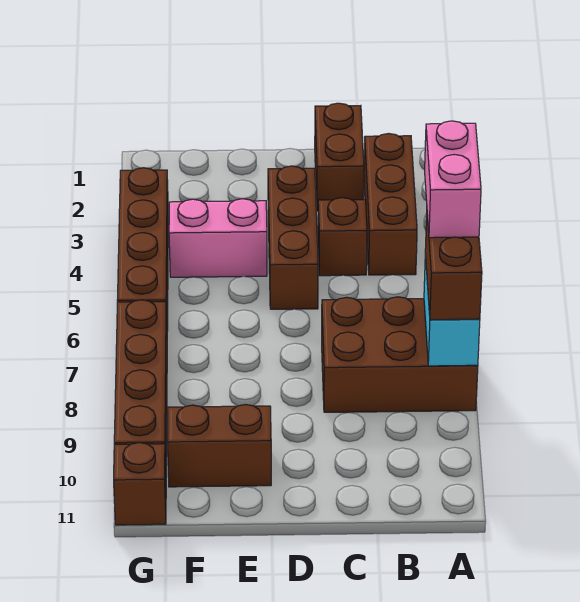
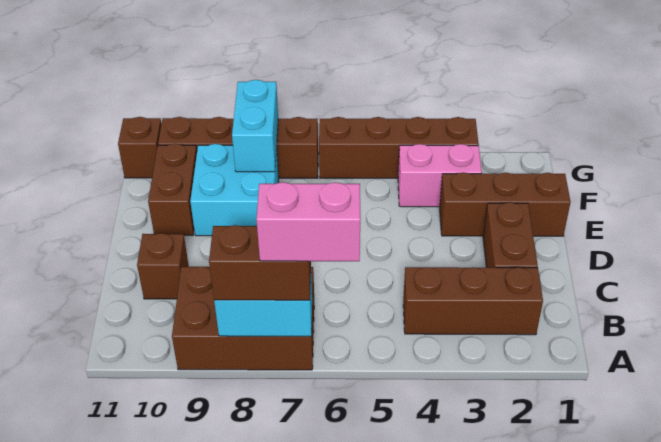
brown brick A7:C8 level 1 -> brown brick A7:B9 level 1
brown brick C1:C2 level 1 -> brown brick C2:D2 level 1
brown brick C4 level 1 -> brown brick C10 level 1
brown brick D3:D5 level 1 -> brown brick E1:E3 level 1
pink brick E4:F4 level 1 -> pink brick F3:F4 level 1
none -> cyan brick E8:F9 level 1
none -> cyan brick F8:G8 level 2

